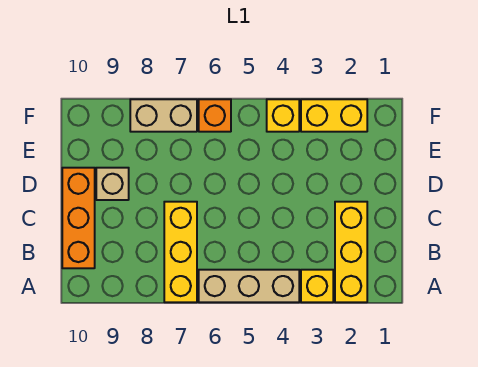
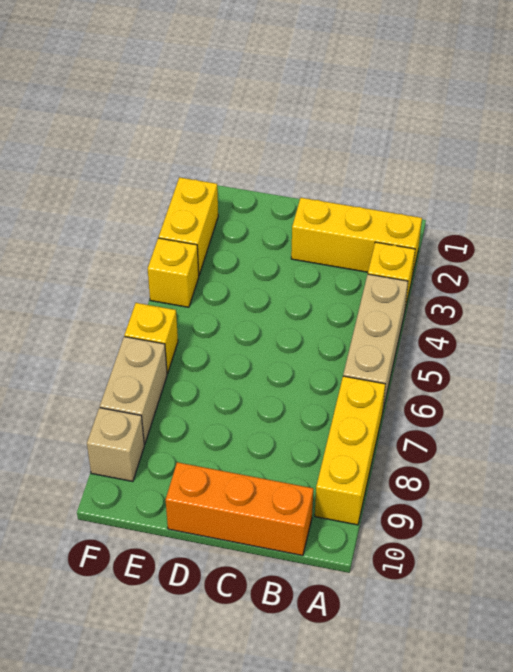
yellow brick A7:C7 level 1 -> yellow brick A7:A9 level 1
tan brick D9 level 1 -> tan brick F9 level 1
orange brick F6 level 1 -> yellow brick F6 level 1

